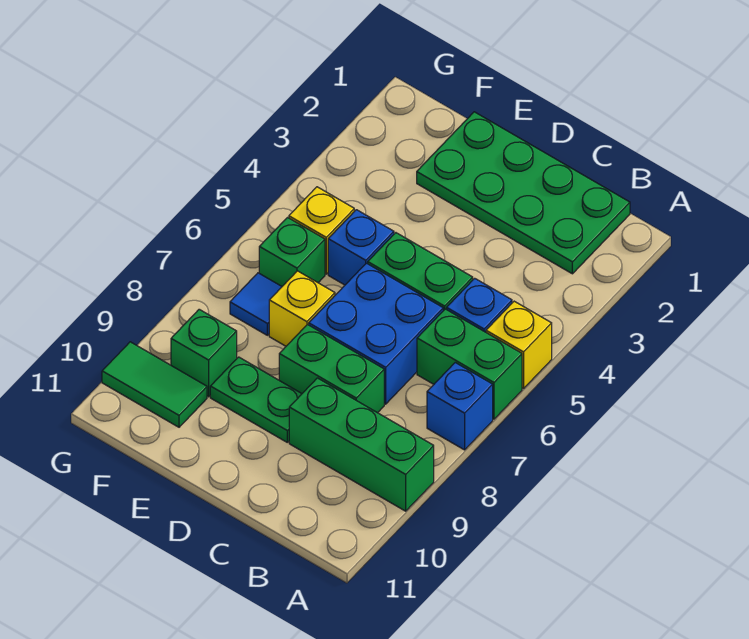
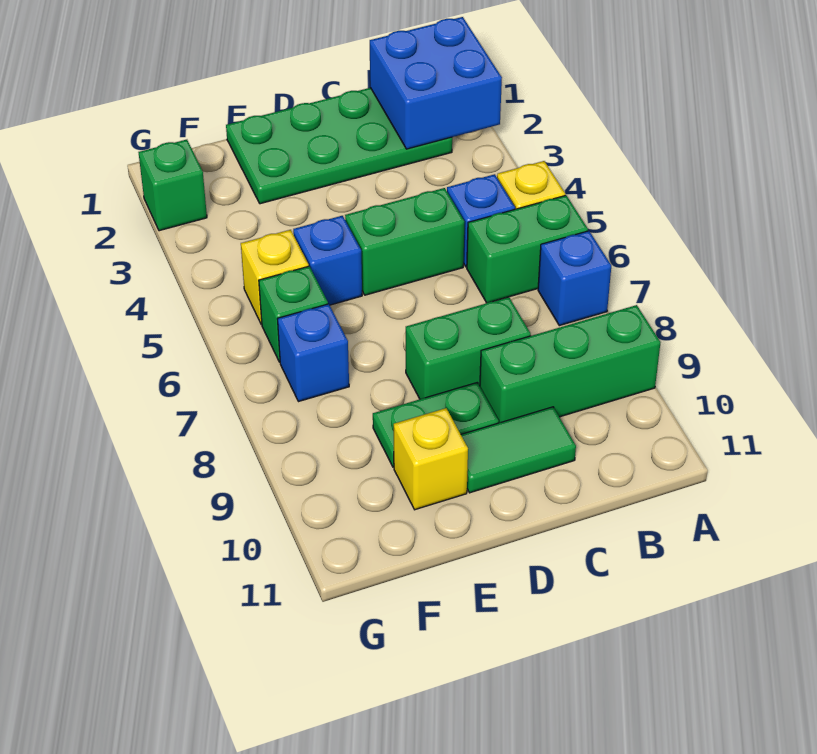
blue brick C6:D7 level 1 -> blue brick A1:B2 level 2
yellow brick E7 level 1 -> yellow brick E10 level 1
blue tile F7 level 1 -> blue brick F7 level 1
green brick F9 level 1 -> green brick G2 level 1
green tile F10:G10 level 1 -> green tile C10:D10 level 1

